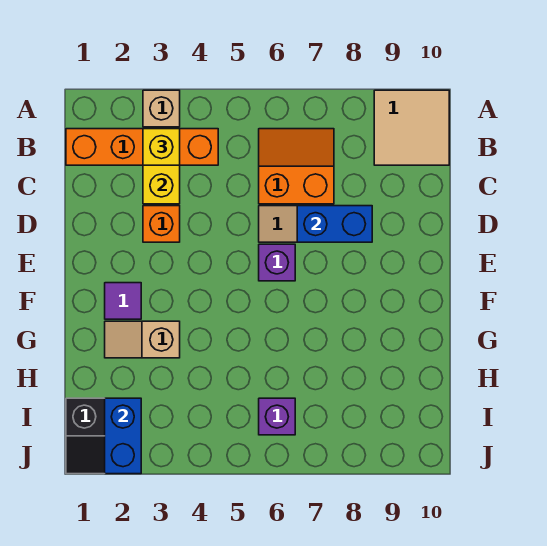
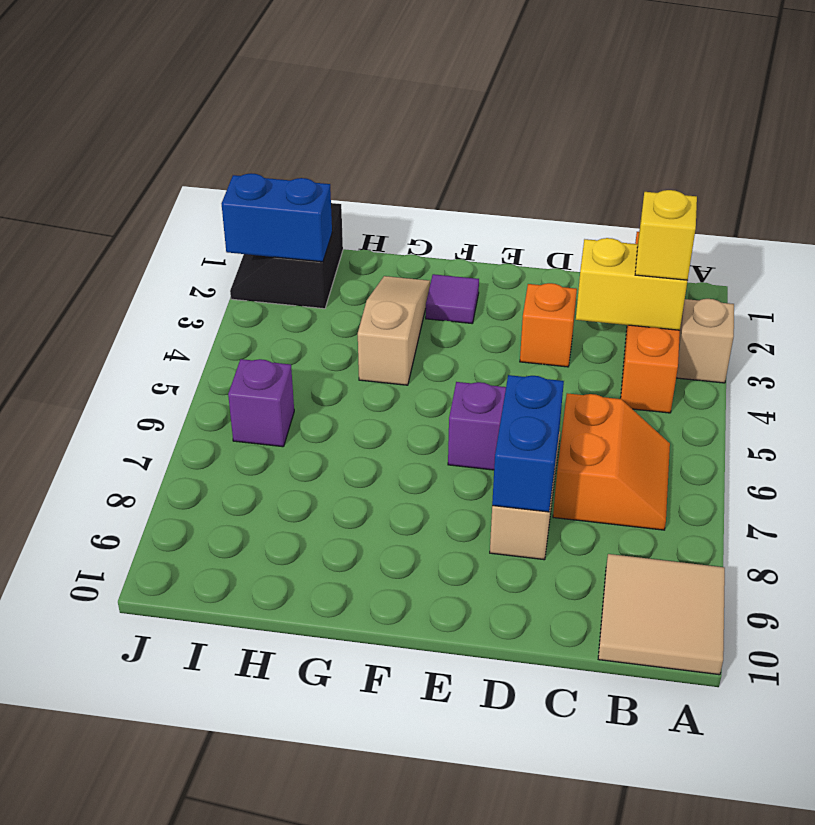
tan slope G2:G3 level 1 top 3 -> tan slope G2:G4 level 1 top 4

